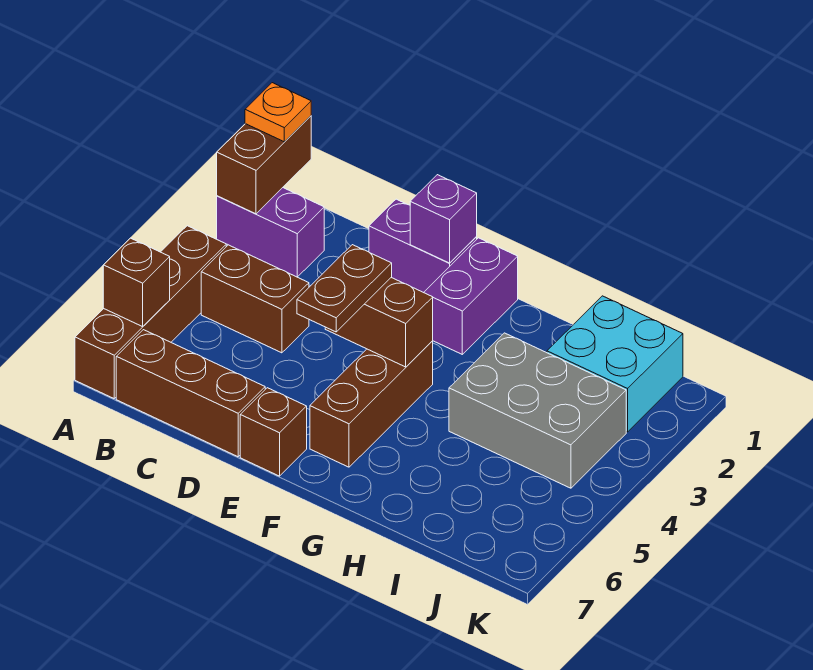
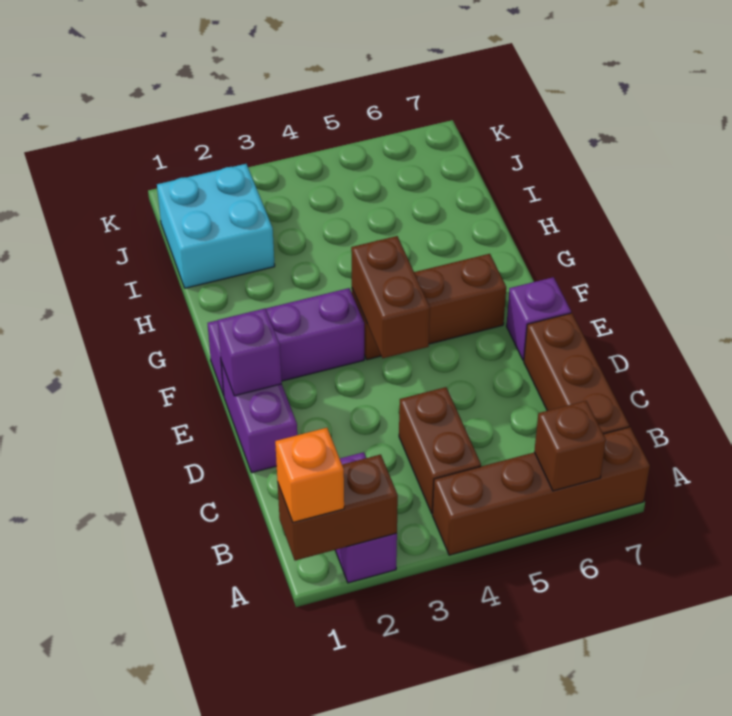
orange plate A1 level 3 -> orange brick A1 level 3
brown plate E4:E5 level 3 -> none
brown brick E7 level 1 -> purple brick E7 level 1
purple brick F1:F2 level 1 -> purple brick F1:F3 level 1
grey brick H3:J4 level 1 -> none

